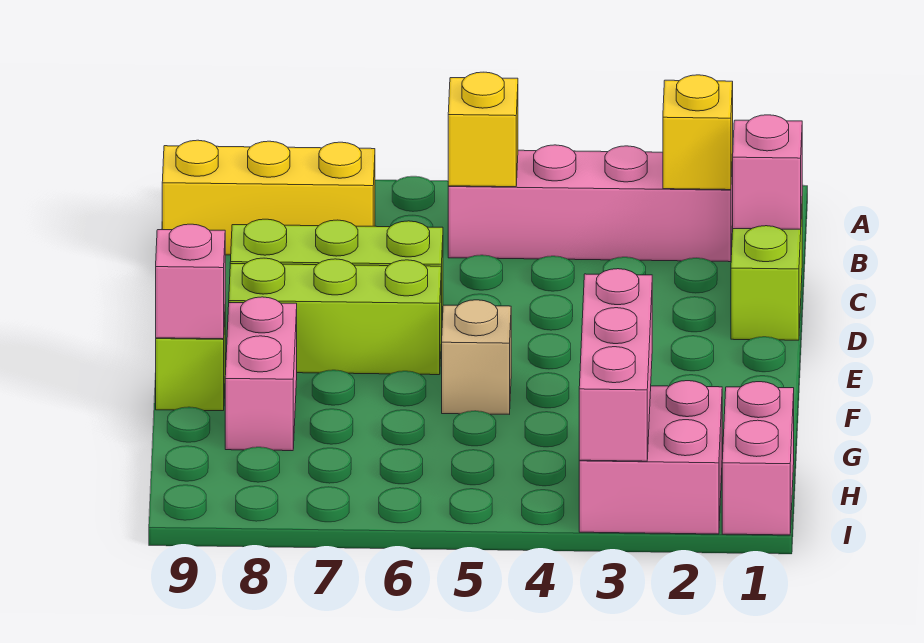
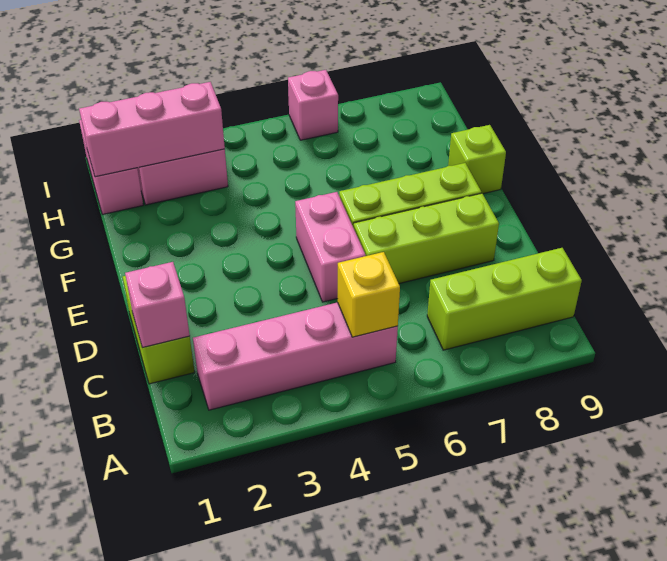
yellow brick B2 level 2 -> none
yellow brick B7:B9 level 1 -> lime brick B7:B9 level 1
tan brick F5 level 1 -> none
pink brick F8:G8 level 1 -> pink brick D5:E5 level 1
pink brick F9 level 2 -> pink brick I6 level 1
pink brick G3:I3 level 2 -> pink brick H1:H3 level 2

